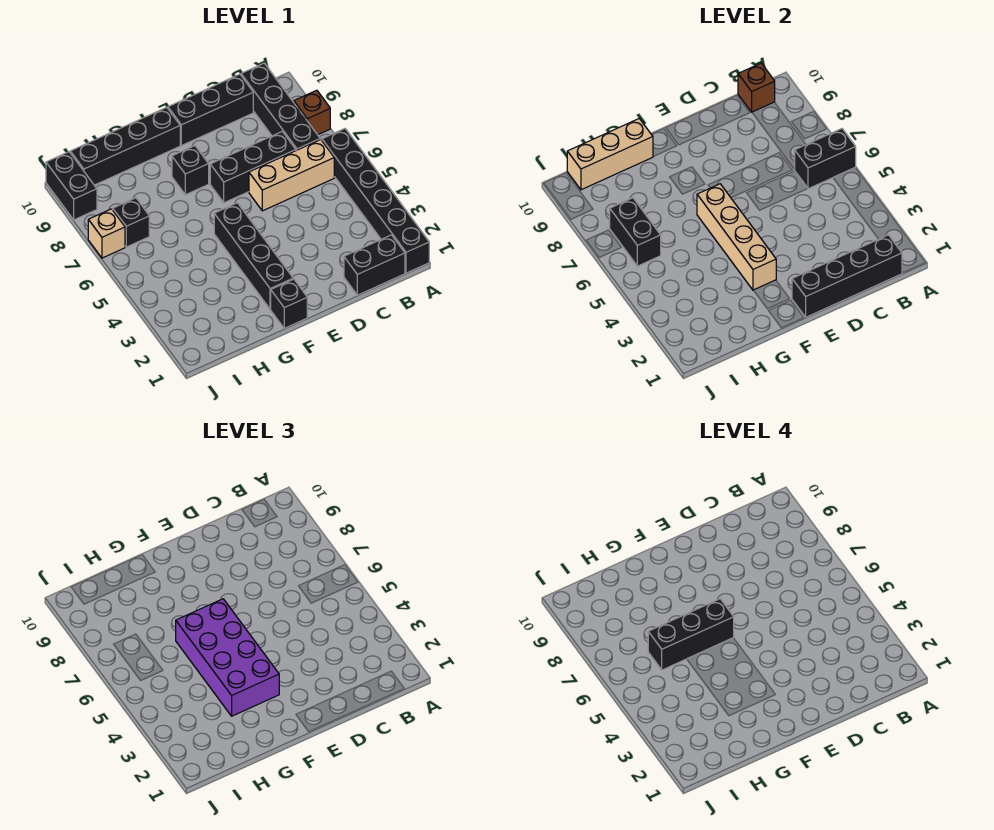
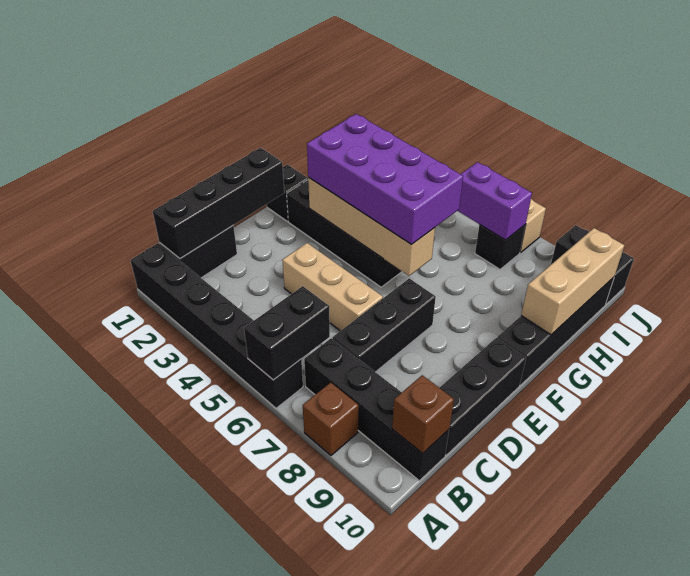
tan brick B6:D6 level 1 -> tan brick D4:D6 level 1
black brick F6:H6 level 4 -> none
black brick F8 level 1 -> none
black brick I6:I7 level 2 -> purple brick I6:I7 level 2

